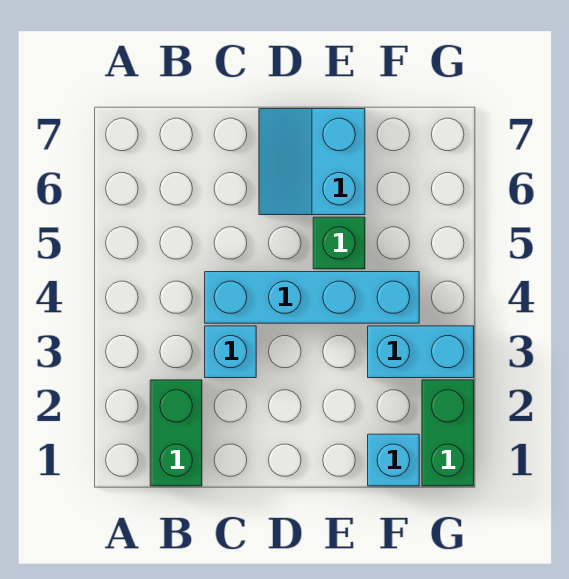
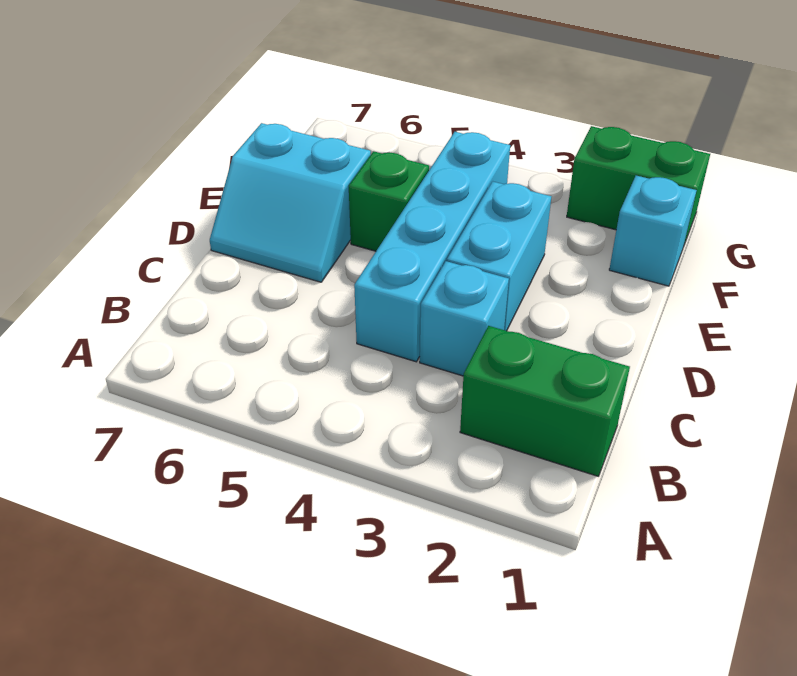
cyan brick F3:G3 level 1 -> cyan brick D3:E3 level 1

